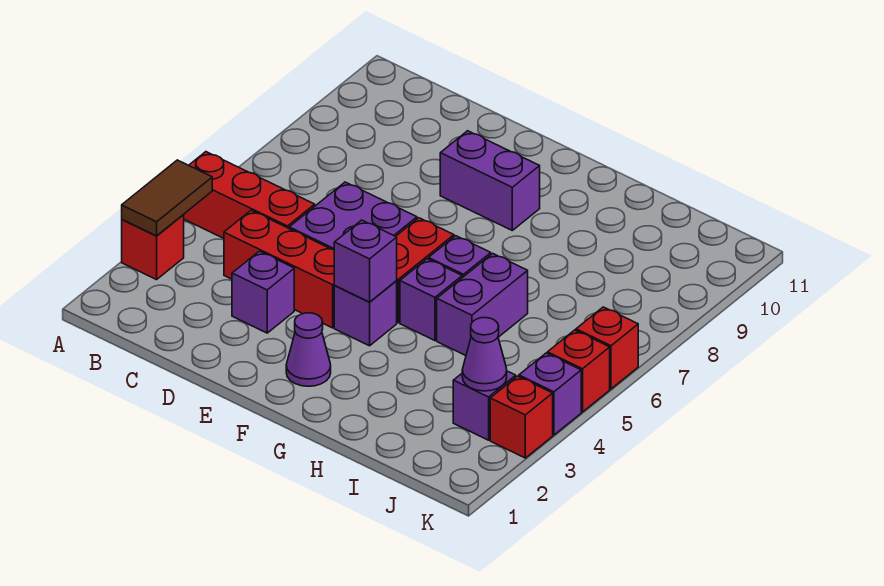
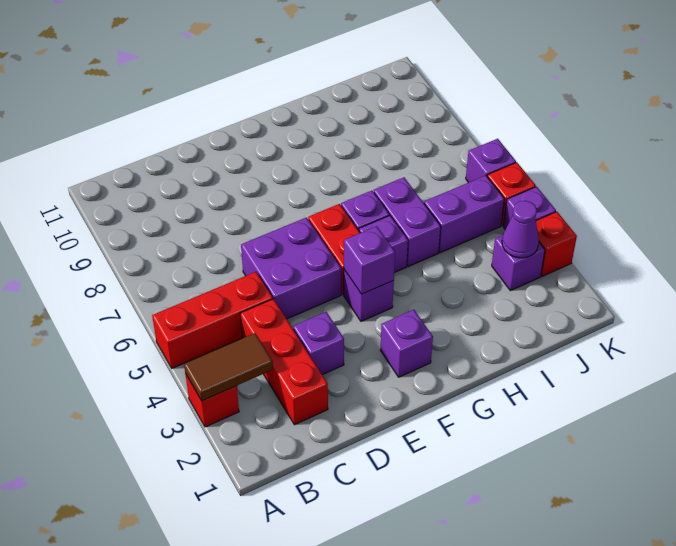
brown tile A3:A4 level 2 -> brown tile A3:B3 level 2
red brick C4:E4 level 1 -> red brick C2:C4 level 1
purple brick E9:F9 level 1 -> purple brick I5:J5 level 1
purple cone F2 level 1 -> purple brick F2 level 1
red brick K6 level 1 -> purple brick K6 level 1

